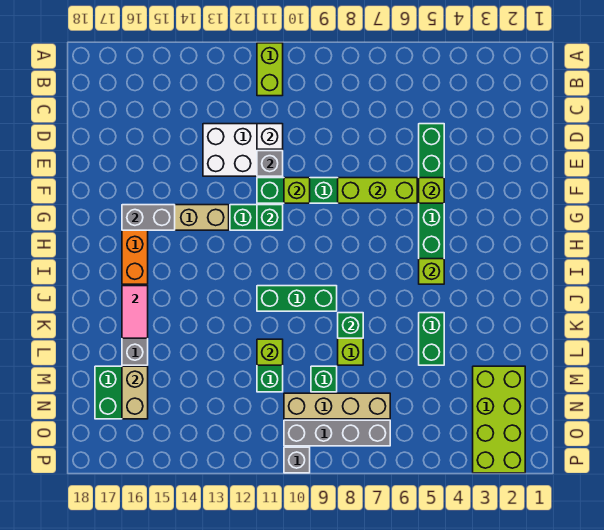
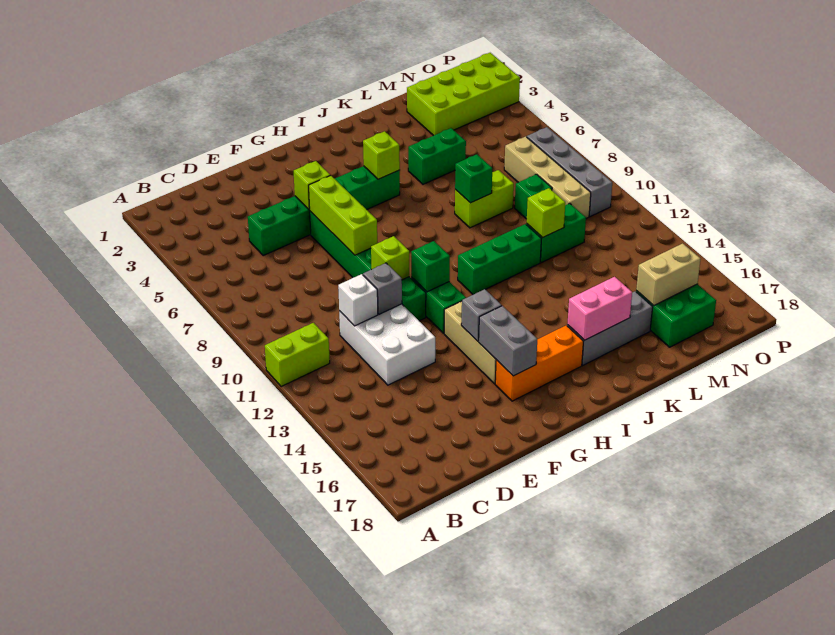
green brick J9:J11 level 1 -> green brick I11:K11 level 1
pink tile J16:K16 level 2 -> pink brick J16:K16 level 2
grey brick P10 level 1 -> grey brick G14 level 2

